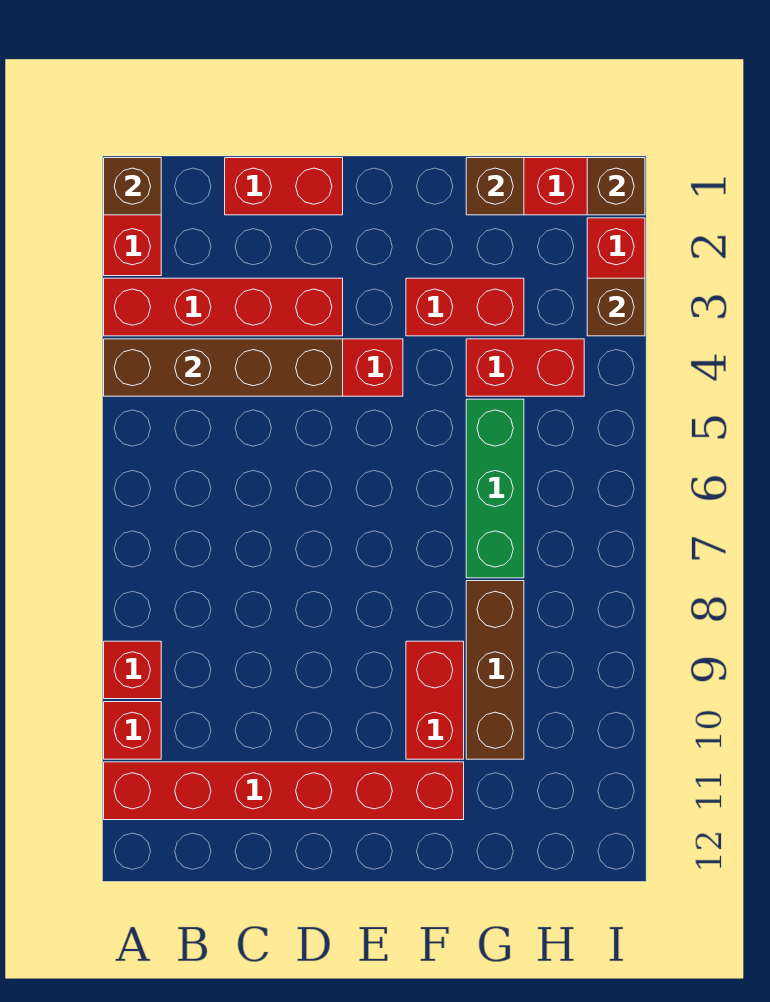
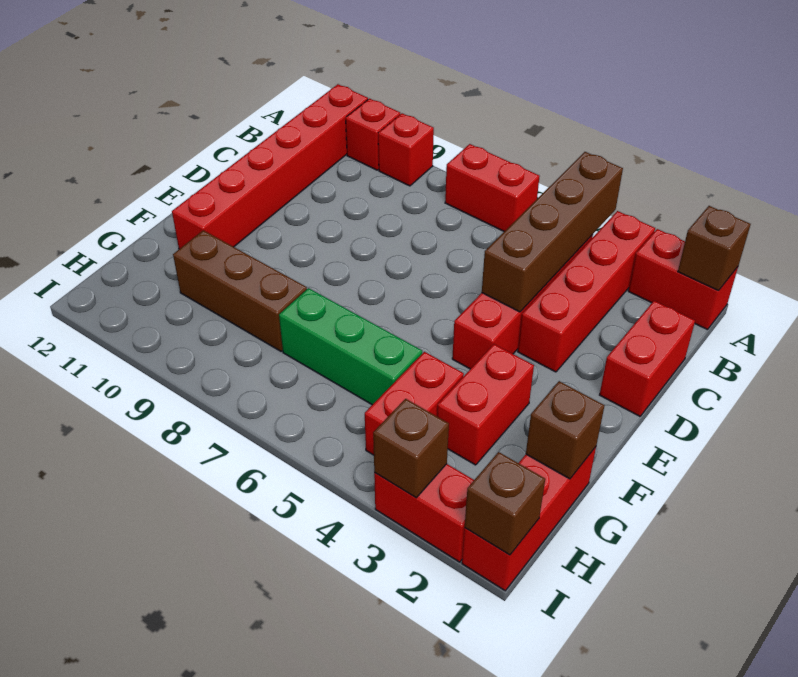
red brick F9:F10 level 1 -> red brick A6:A7 level 1

